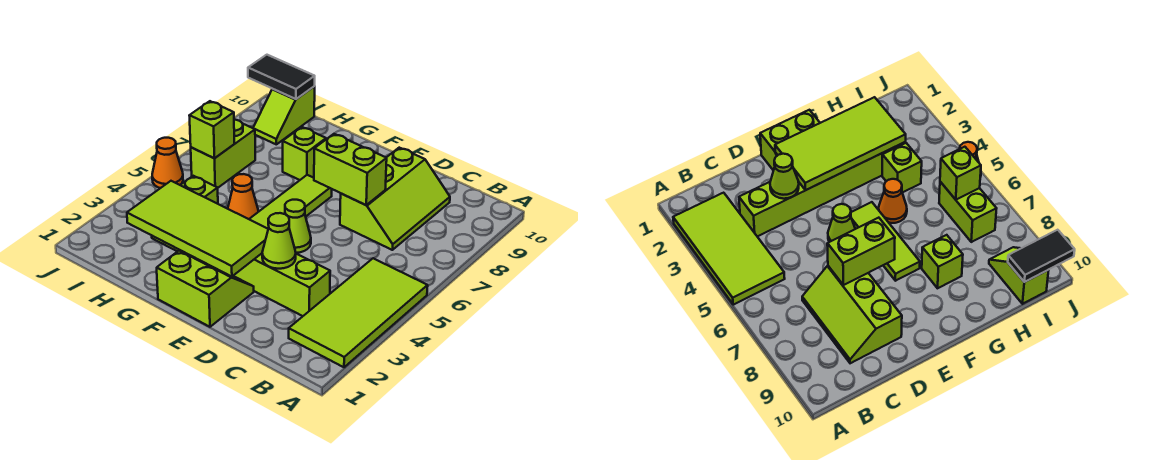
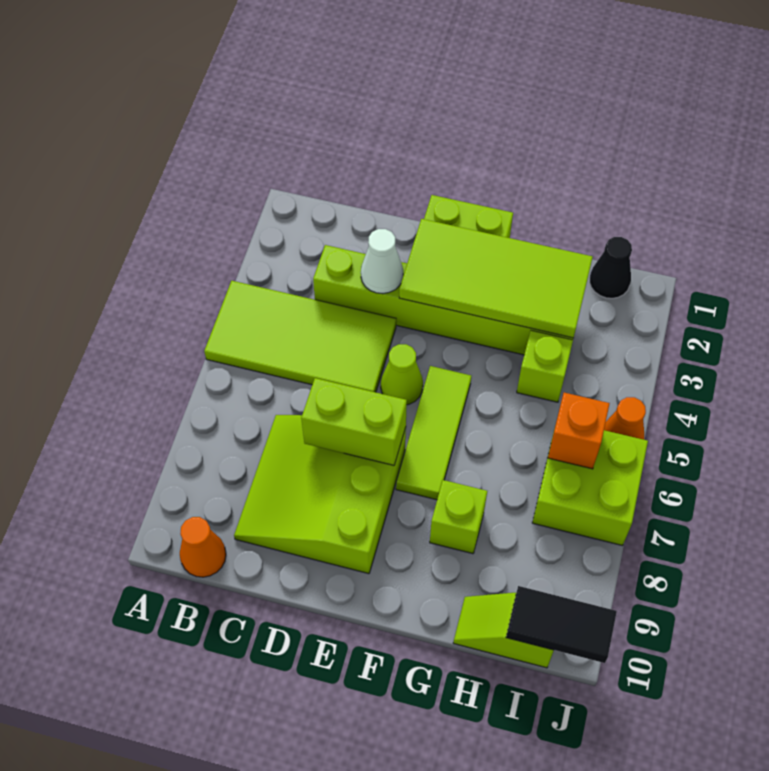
lime tile A2:B5 level 1 -> lime tile A4:D5 level 1
lime slope C7:D9 level 1 top D -> lime slope C7:E9 level 1 top E
lime cone D3 level 2 -> white cone D3 level 2
orange cone G5 level 1 -> orange cone B10 level 1
none -> black cone I1 level 1
lime brick I6:I7 level 1 -> lime brick I6:J7 level 1
lime brick I6 level 2 -> orange brick I6 level 2
lime slope I9:I10 level 1 top 10 -> lime slope H10:I10 level 1 top I

